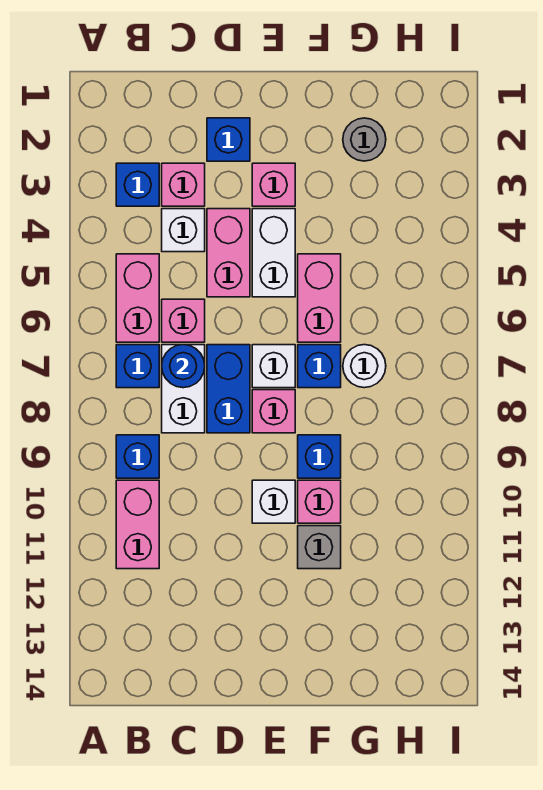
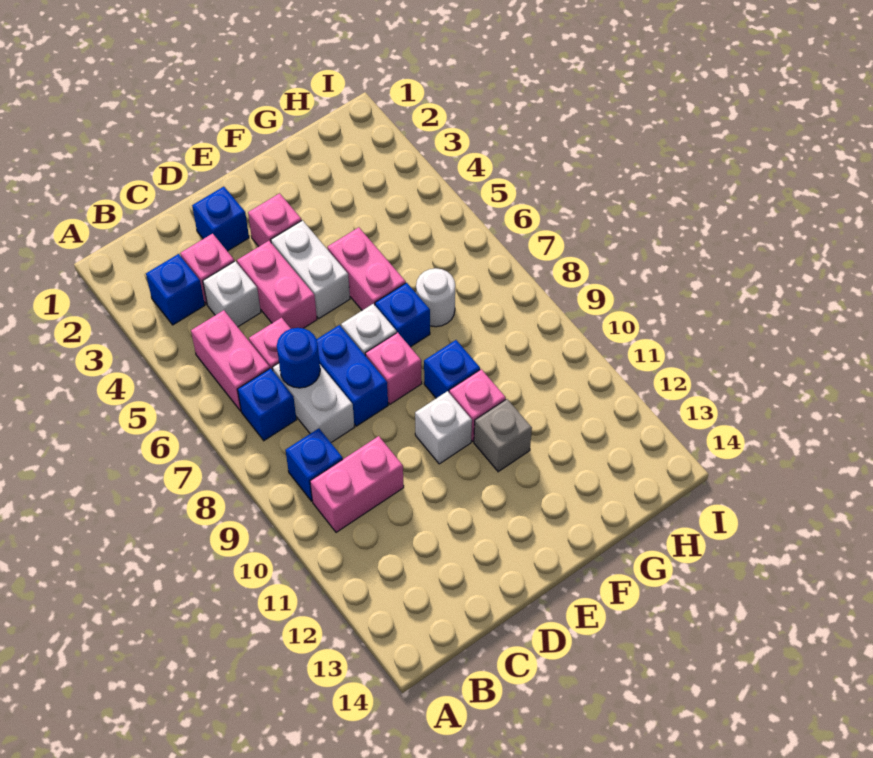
pink brick B10:B11 level 1 -> pink brick B10:C10 level 1
grey round brick G2 level 1 -> none

